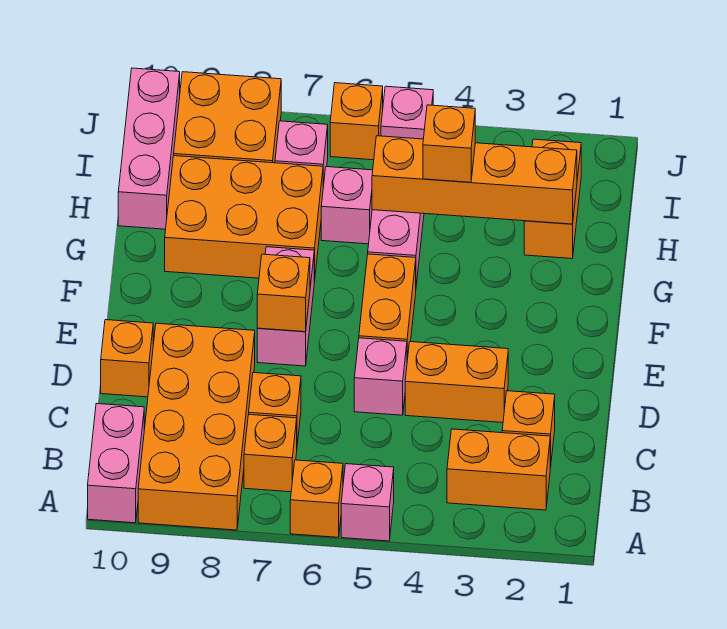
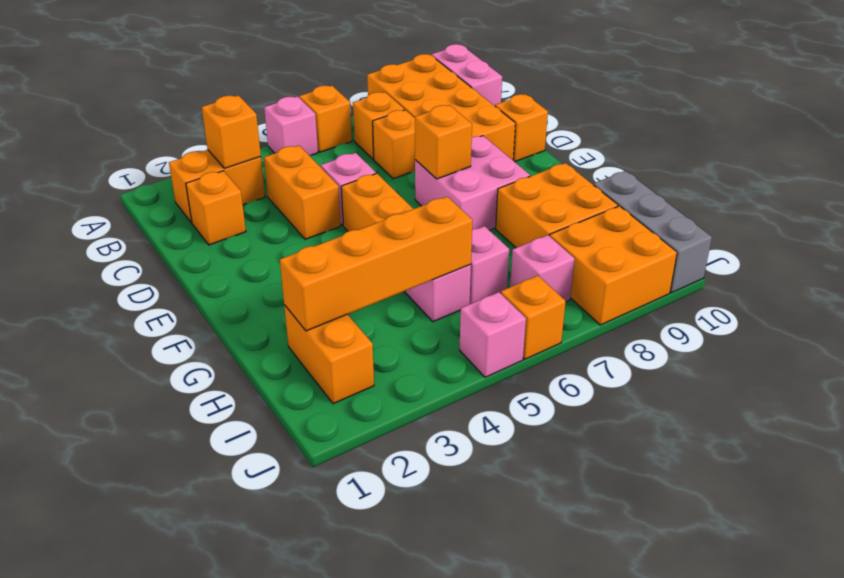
orange brick D3:D4 level 1 -> orange brick C4:D4 level 1
pink brick E7:F7 level 1 -> pink brick E7:F8 level 1
orange brick G7:H9 level 1 -> orange brick G8:H9 level 1
orange brick H4 level 3 -> orange brick B3 level 2
pink brick H10:J10 level 1 -> grey brick H10:J10 level 1

